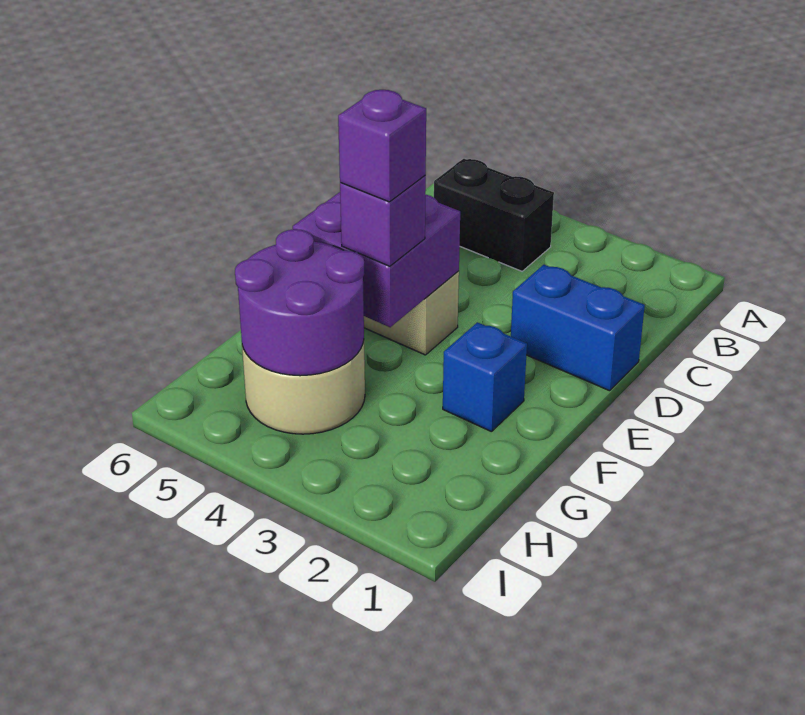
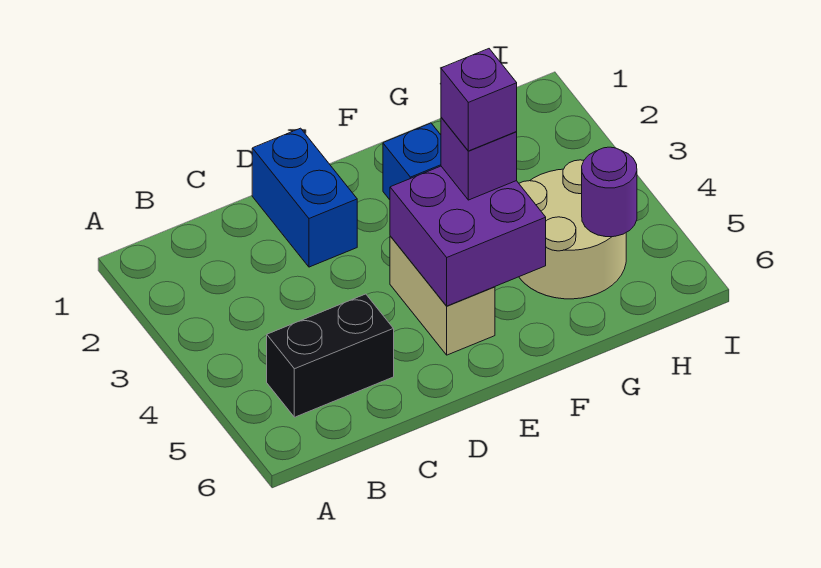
black brick B4:B5 level 1 -> black brick B5:C5 level 1
purple round brick G4:H5 level 2 -> purple round brick H5 level 2

